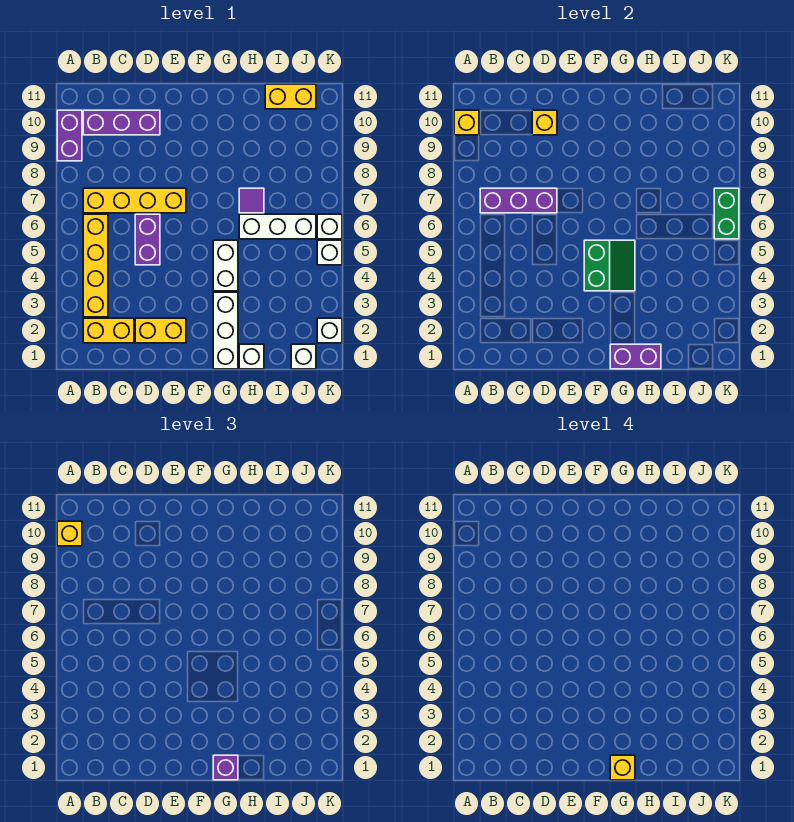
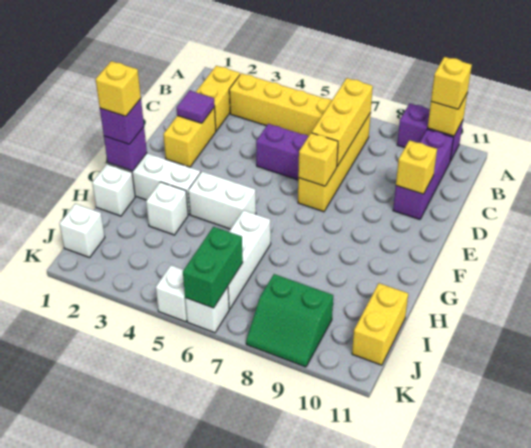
purple brick B7:D7 level 2 -> yellow brick B7:D7 level 2
none -> yellow brick E7 level 2
green slope F4:G5 level 2 top F -> green slope J8:K9 level 1 top J
purple brick G1:H1 level 2 -> purple brick G1 level 2
purple tile H7 level 1 -> purple tile D2 level 2
white brick K2 level 1 -> white brick H3 level 1
green brick K6:K7 level 2 -> green brick J6:K6 level 2

